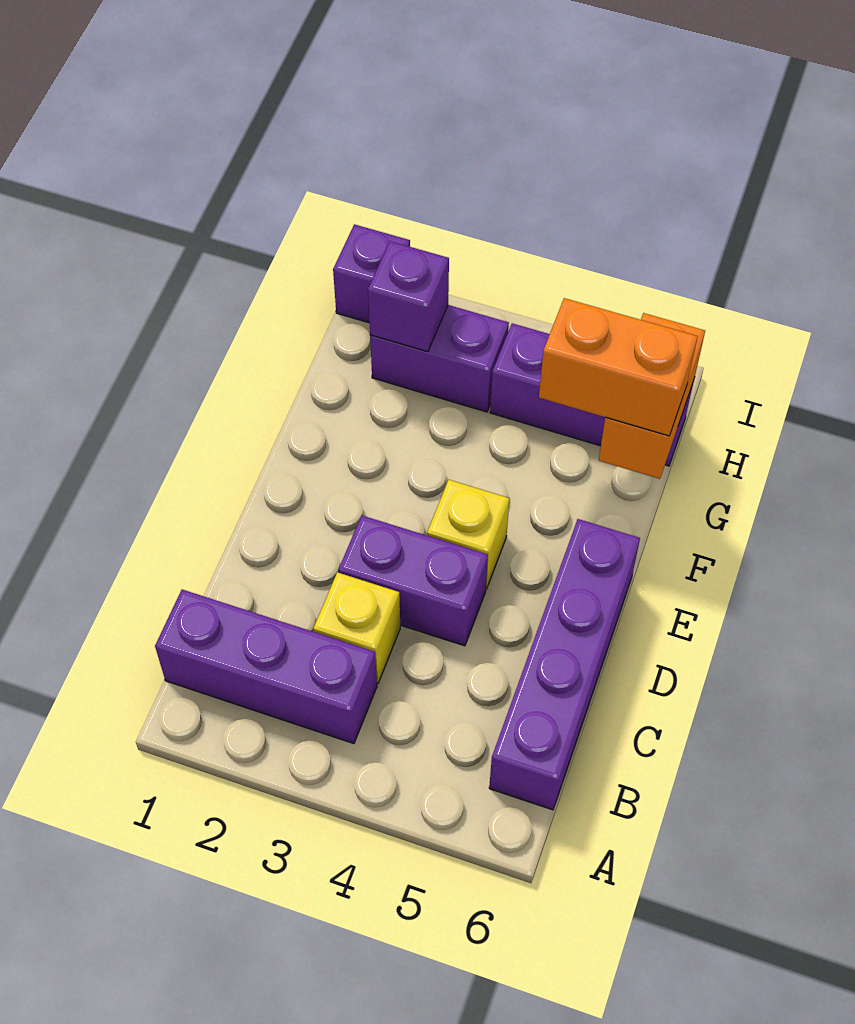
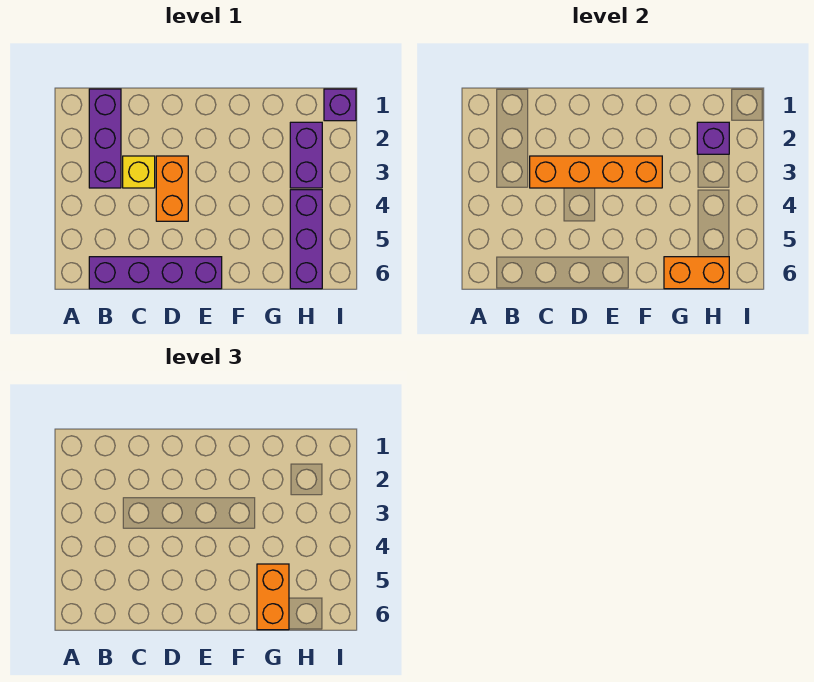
none -> orange brick C3:F3 level 2
purple brick D3:D4 level 1 -> orange brick D3:D4 level 1
yellow brick E4 level 1 -> none

